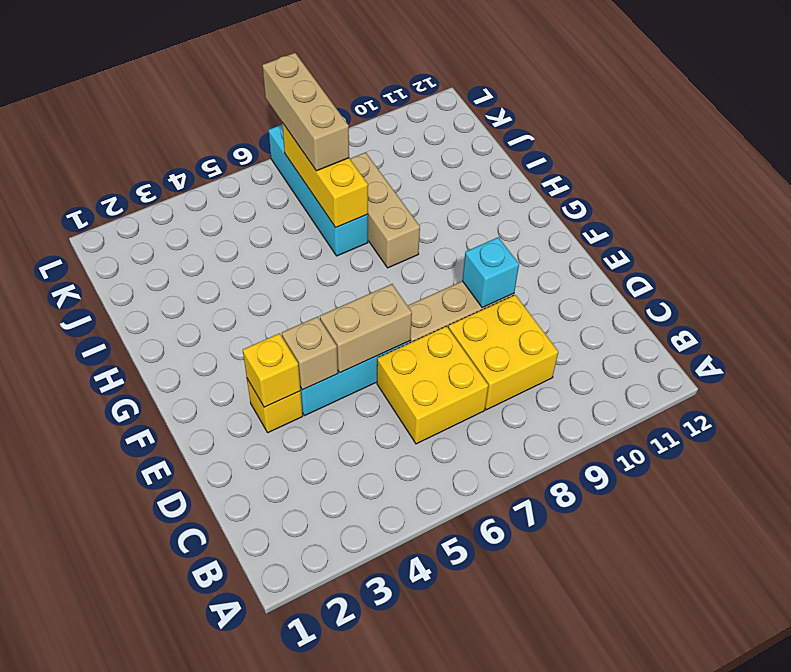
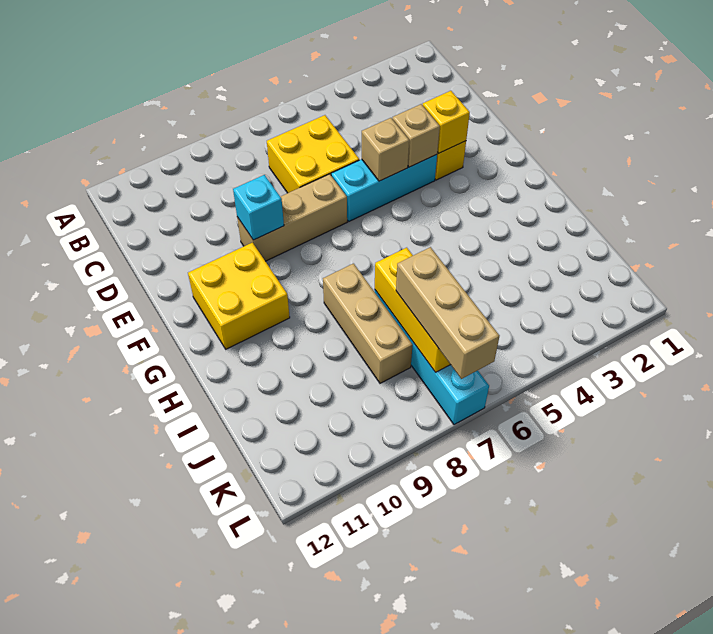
yellow brick C8:D9 level 1 -> yellow brick F10:G11 level 1
tan brick E5:E6 level 2 -> tan brick E5 level 2

